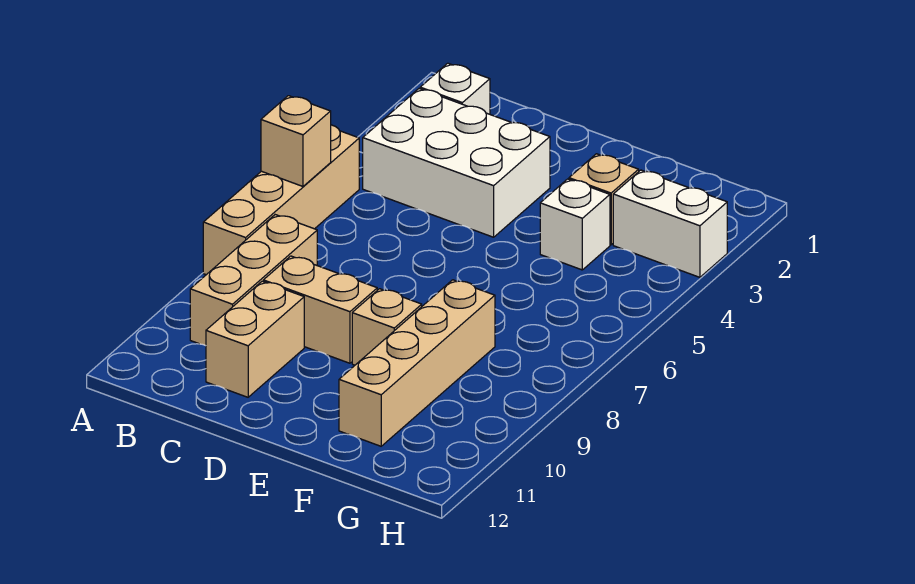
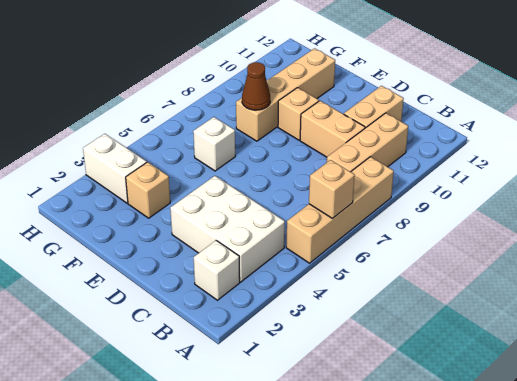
white brick F4 level 1 -> white brick F6 level 1
none -> brown cone F8 level 2

